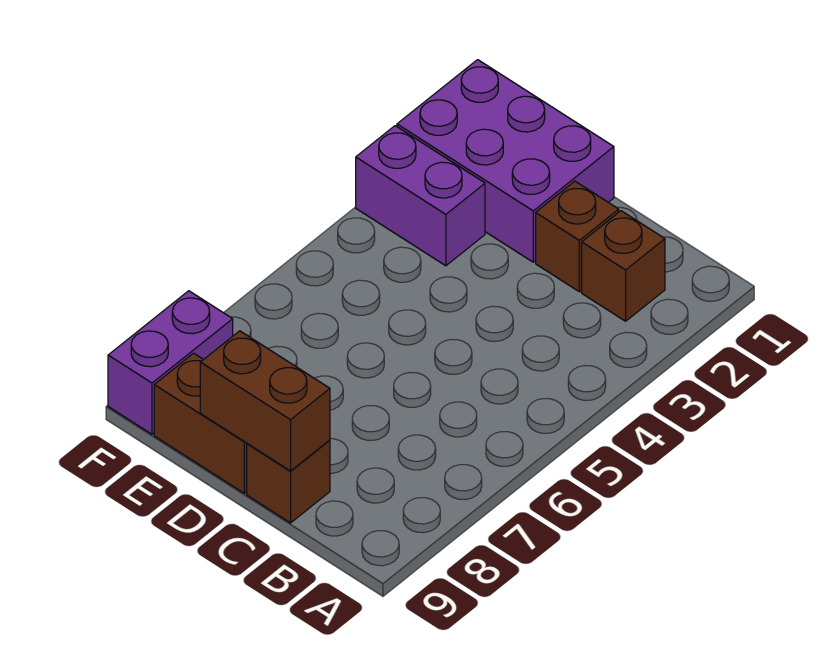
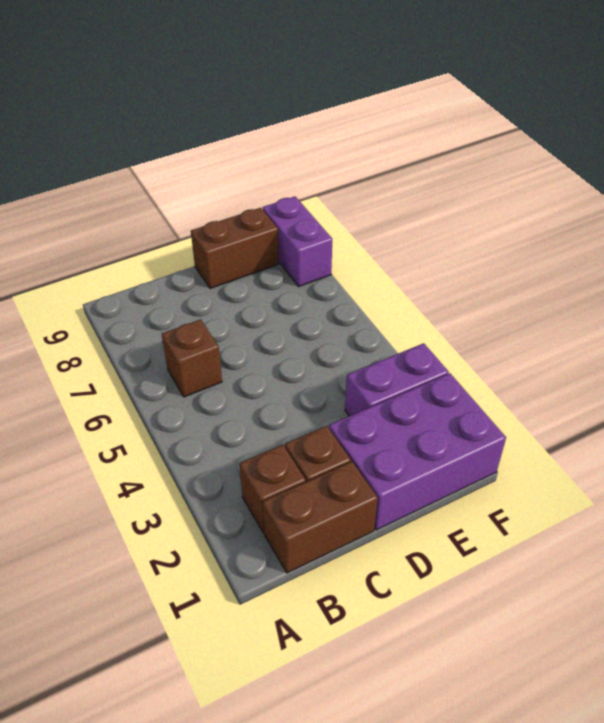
brown brick C9 level 1 -> brown brick B6 level 1
brown brick C9:D9 level 2 -> brown brick B1:C1 level 1

